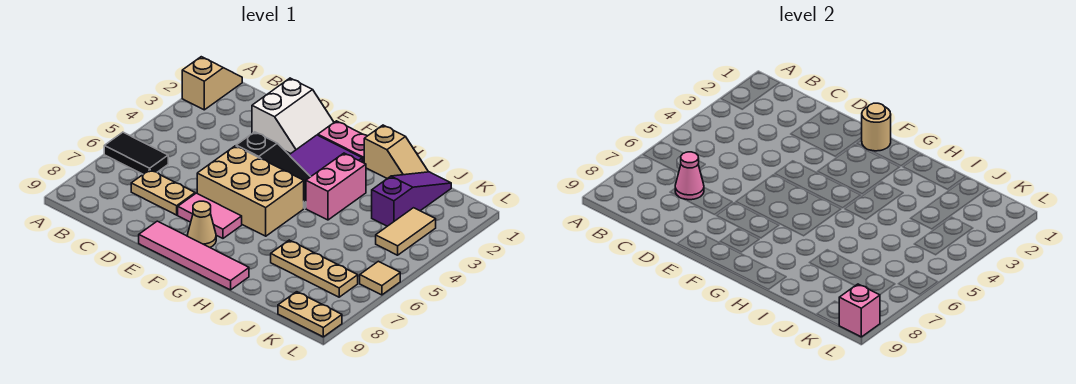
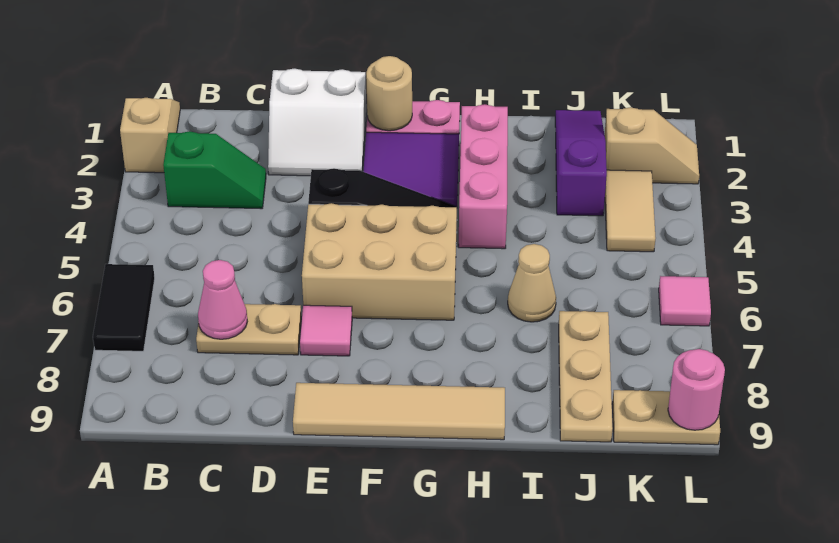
black tile A6:B6 level 1 -> black tile A6:A7 level 1
none -> green slope B3:C3 level 1 top B
white slope D1:E2 level 1 top D -> white slope D1:E2 level 1 top 1
pink tile E7:F7 level 1 -> pink tile E7 level 1
pink tile E9:H9 level 1 -> tan tile E9:H9 level 1
tan cone F8 level 1 -> tan cone I6 level 1
tan slope H1:I1 level 1 top H -> tan slope K2:L2 level 1 top K
pink brick H3:H4 level 1 -> pink brick H2:H4 level 1
tan plate I7:K7 level 1 -> tan plate J7:J9 level 1
tan tile L6 level 1 -> pink tile L6 level 1
pink brick L9 level 2 -> pink round brick L9 level 2

